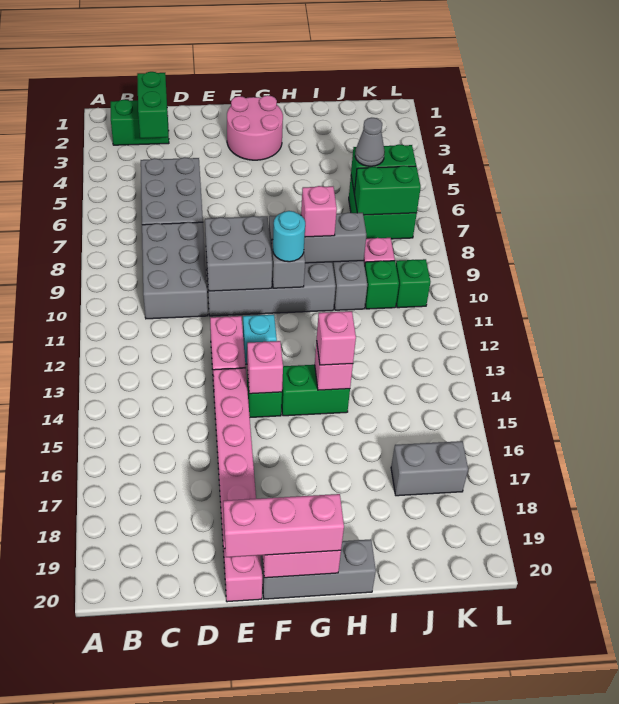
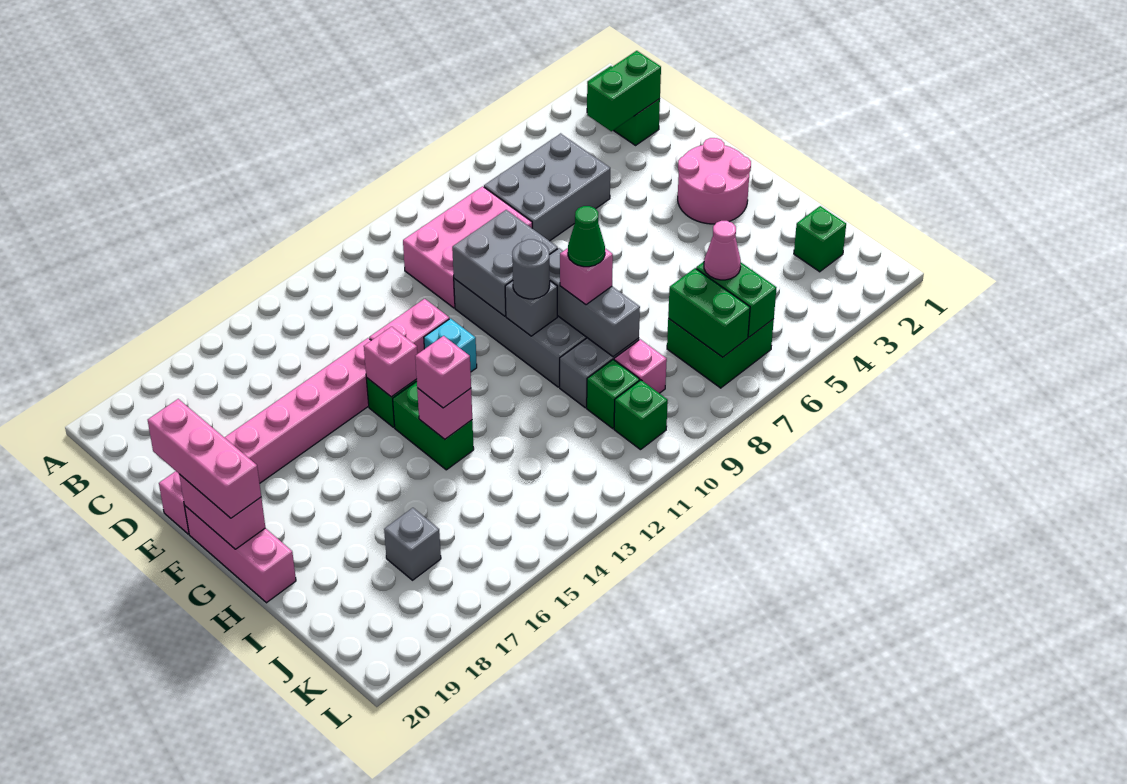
grey brick C8:D10 level 1 -> pink brick C8:D10 level 1
grey brick F20:H20 level 1 -> pink brick F20:H20 level 1
cyan round brick G10 level 3 -> grey round brick G10 level 3
none -> green cone H9 level 4
none -> green brick J2 level 1
grey cone J6 level 3 -> pink cone J6 level 3
grey brick J17:K17 level 1 -> grey brick J17 level 1

